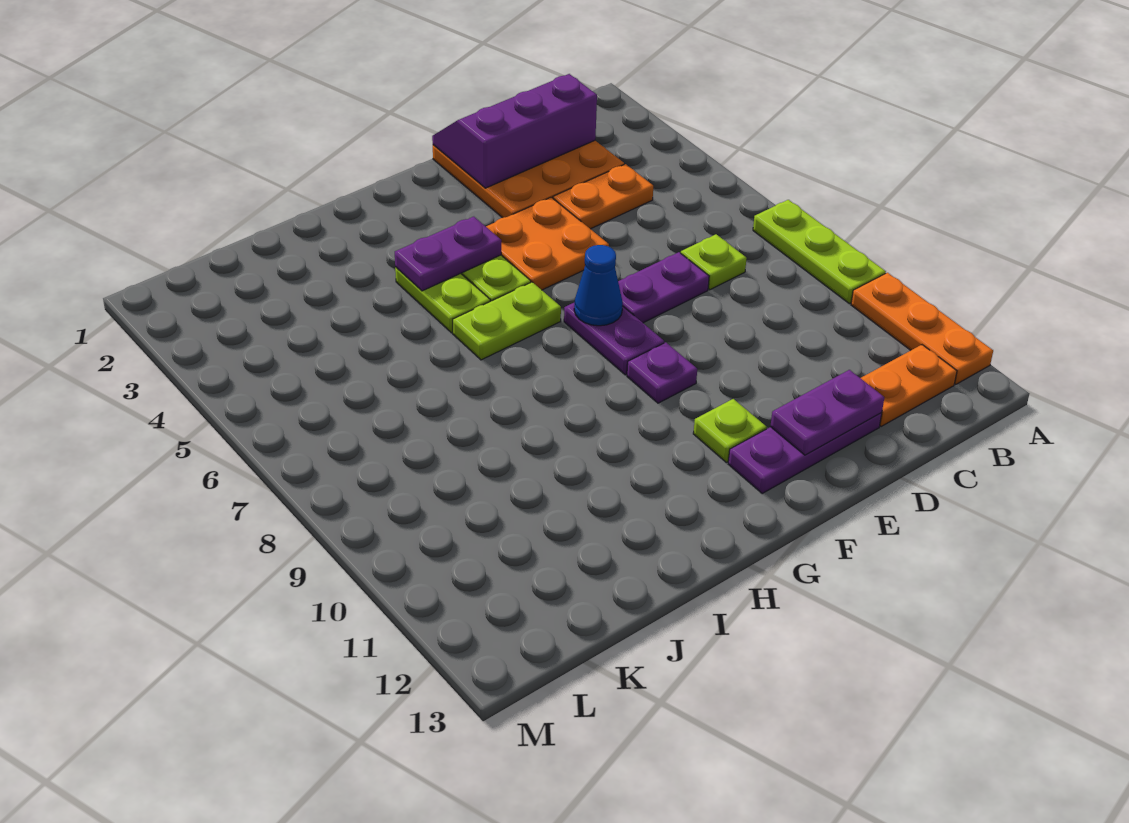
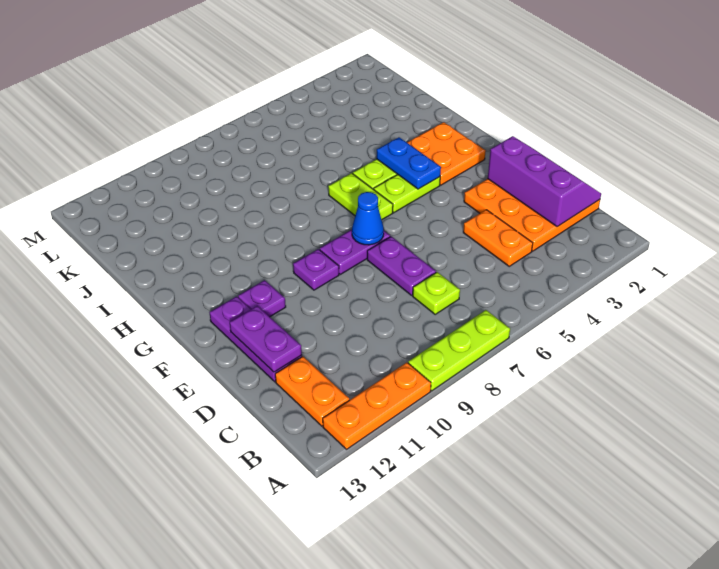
orange plate E4:F5 level 1 -> orange plate G2:H3 level 1
lime plate F11 level 1 -> purple plate F11 level 1
purple plate G4:H4 level 2 -> blue plate G4:H4 level 2

